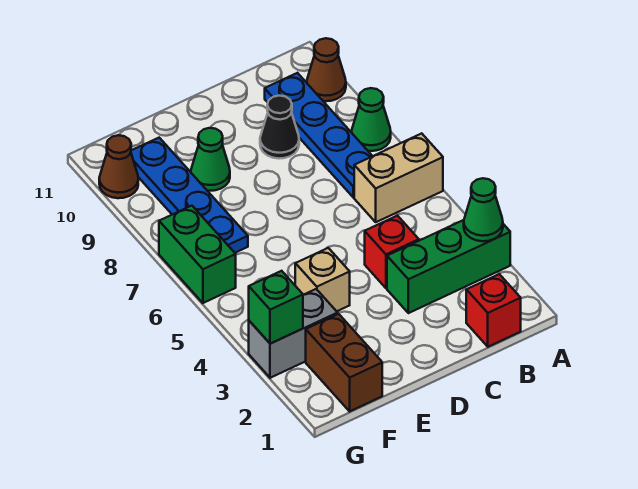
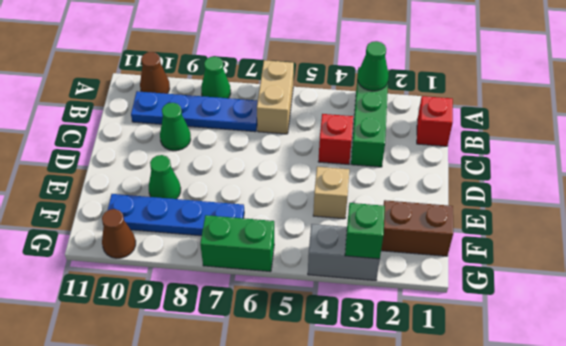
black cone C9 level 1 -> green cone C9 level 1
grey brick F3:G3 level 1 -> grey brick G3:G4 level 1

